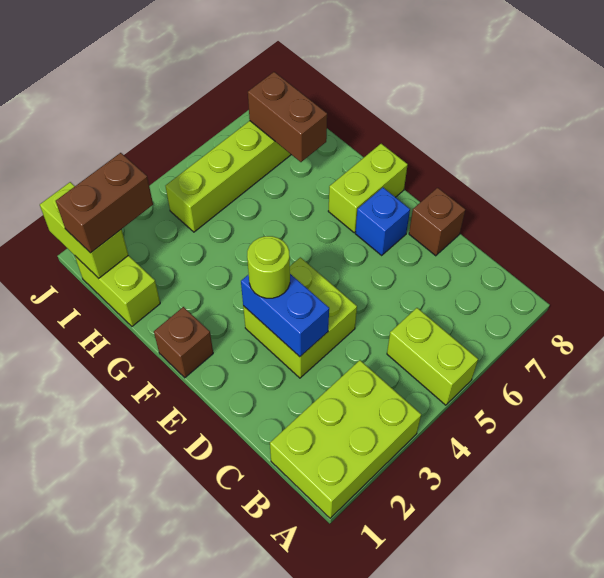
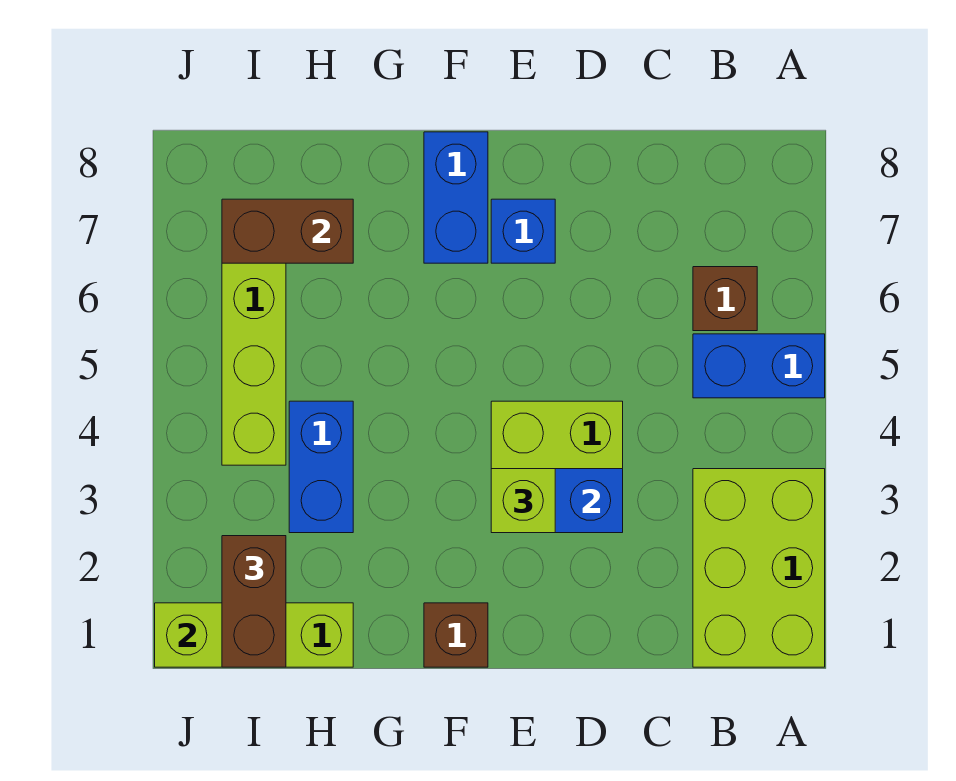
lime brick A5:B5 level 1 -> blue brick A5:B5 level 1
brown brick D8 level 1 -> brown brick B6 level 1
lime round brick E3 level 3 -> lime brick E3 level 3
lime brick F7:F8 level 1 -> blue brick F7:F8 level 1
none -> blue brick H3:H4 level 1

